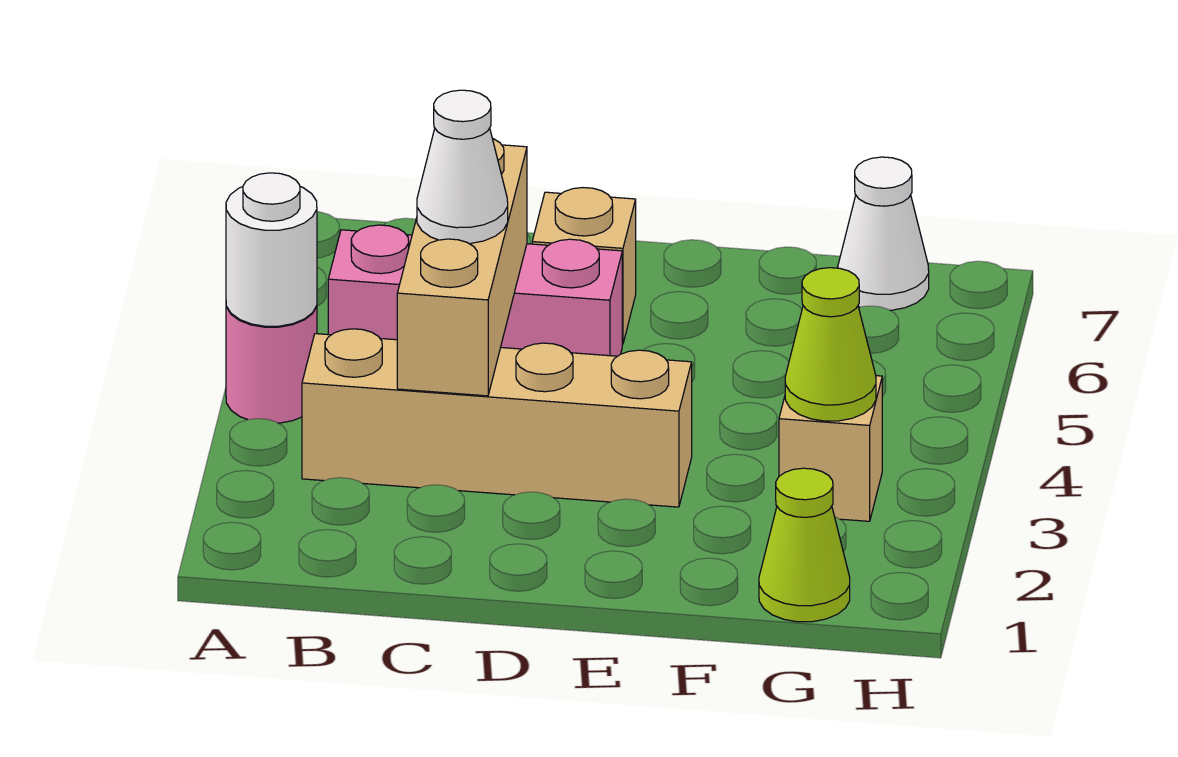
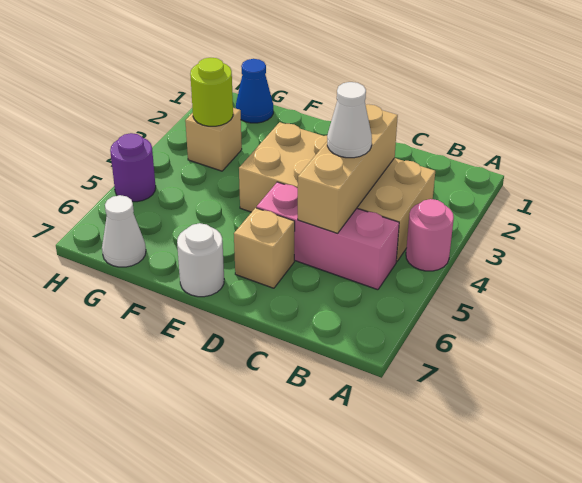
white round brick A4 level 2 -> white round brick E7 level 1
tan brick B3:E3 level 1 -> tan brick B3:E4 level 1
lime cone G1 level 1 -> blue cone G1 level 1
lime cone G3 level 2 -> lime round brick G3 level 2
none -> purple round brick H5 level 1

